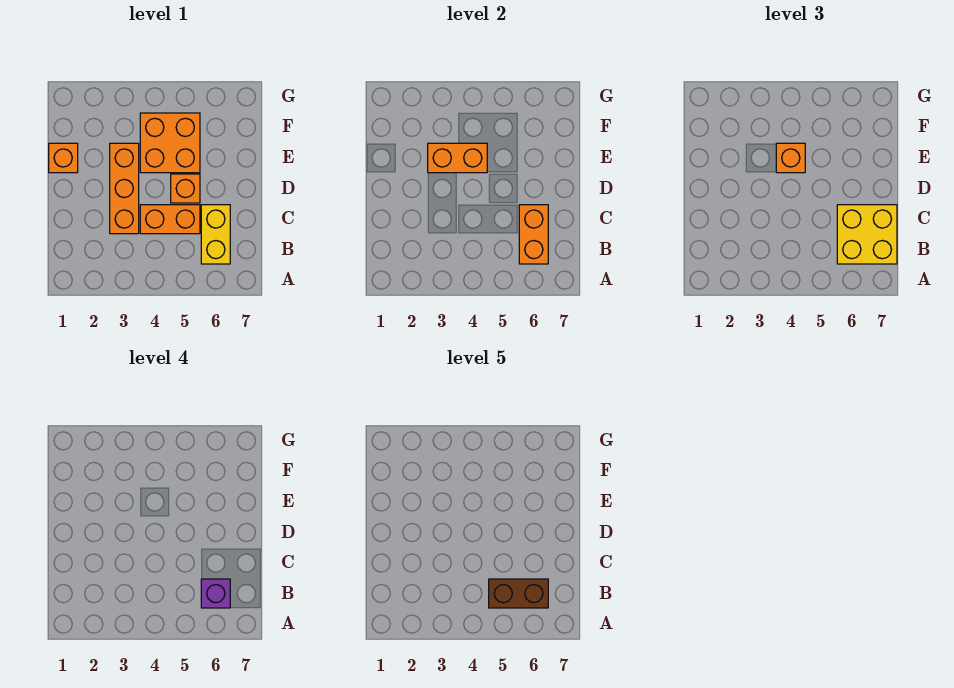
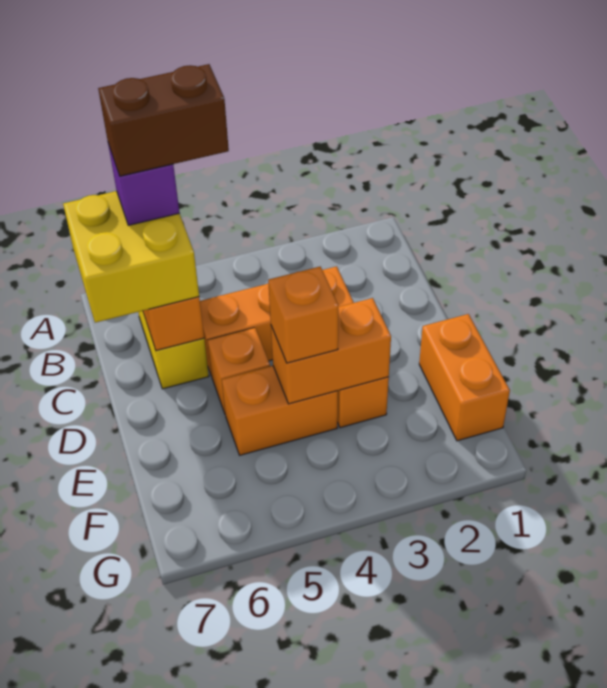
orange brick E1 level 1 -> orange brick E1:F1 level 1
orange brick E4:F5 level 1 -> orange brick E4:E5 level 1

